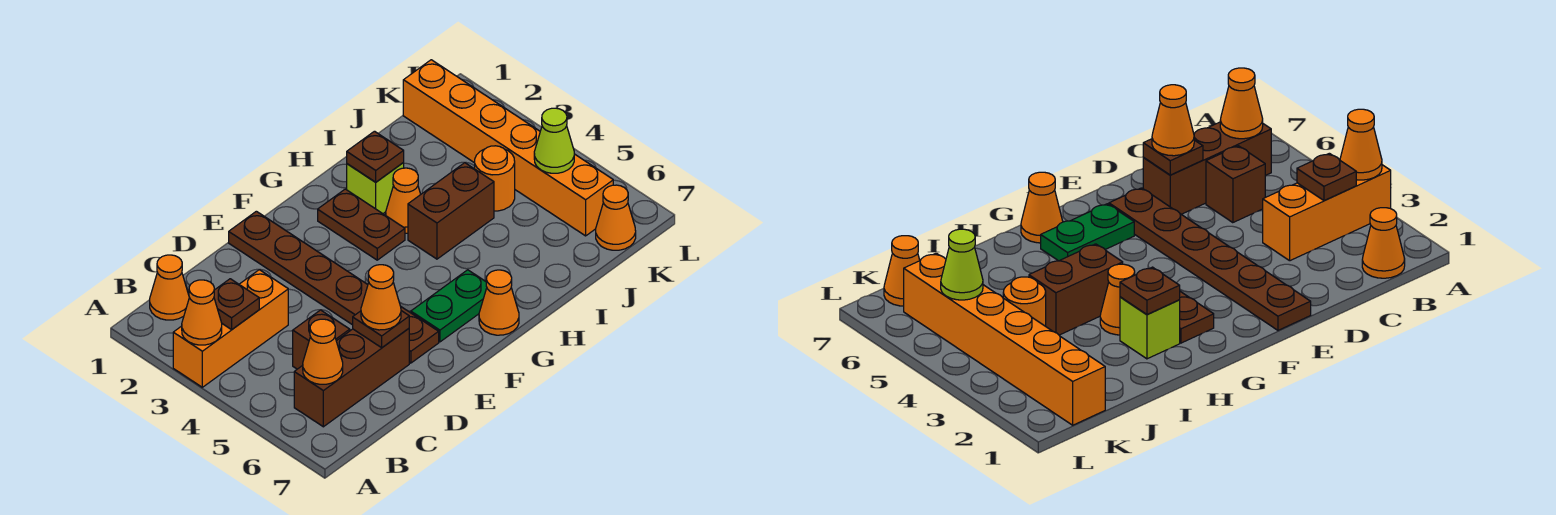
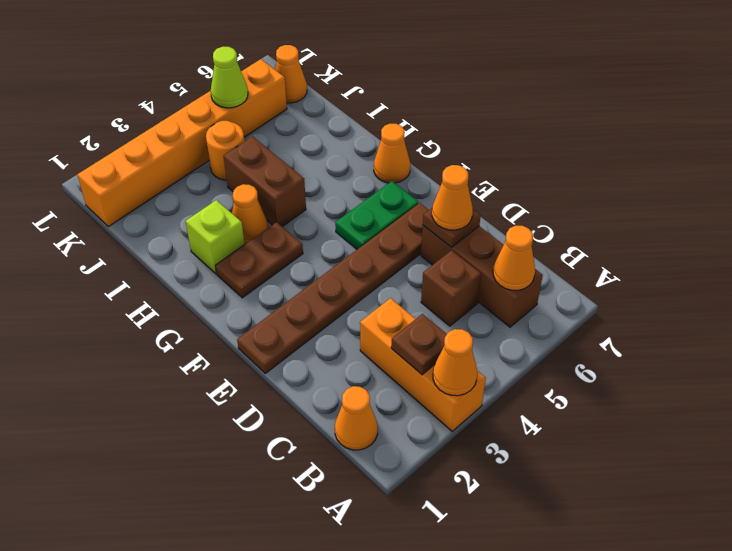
green plate F6:G6 level 1 -> green plate F5:F6 level 1
brown plate H2 level 2 -> none

